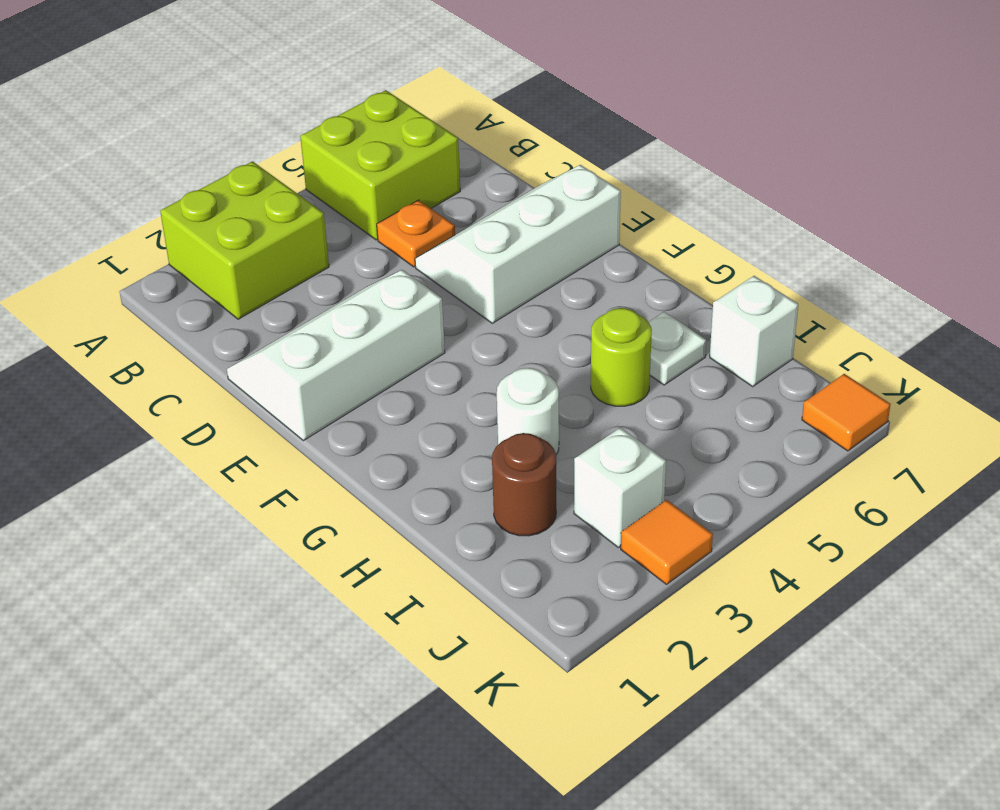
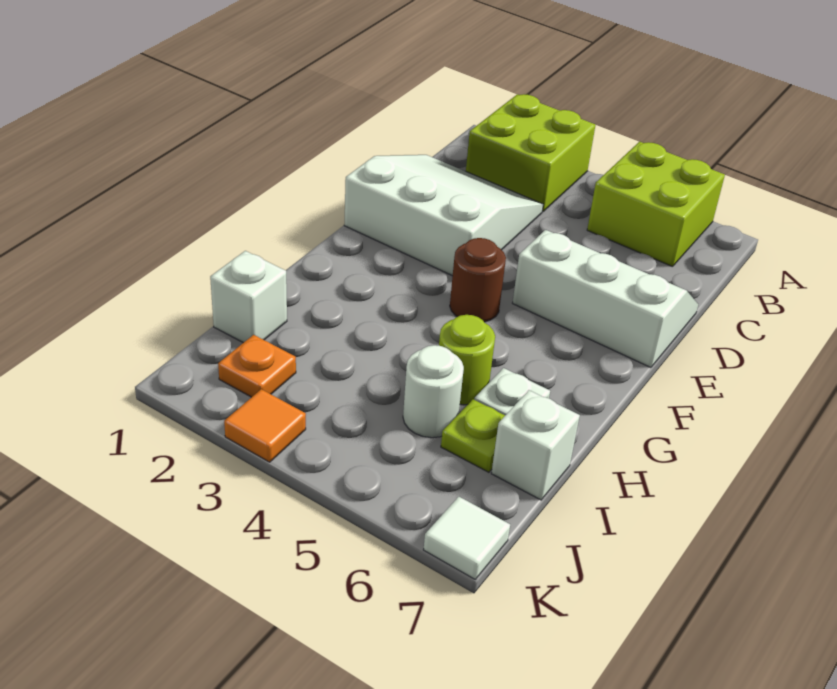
orange plate C5 level 1 -> orange plate J2 level 1
white slope D1:E3 level 1 top E -> white slope C1:E3 level 1 top E
white round brick H3 level 1 -> white round brick I5 level 1
brown round brick I2 level 1 -> brown round brick F4 level 1
none -> lime plate I6 level 1
white brick J3 level 1 -> white brick I1 level 1
orange tile K7 level 1 -> white tile K7 level 1

